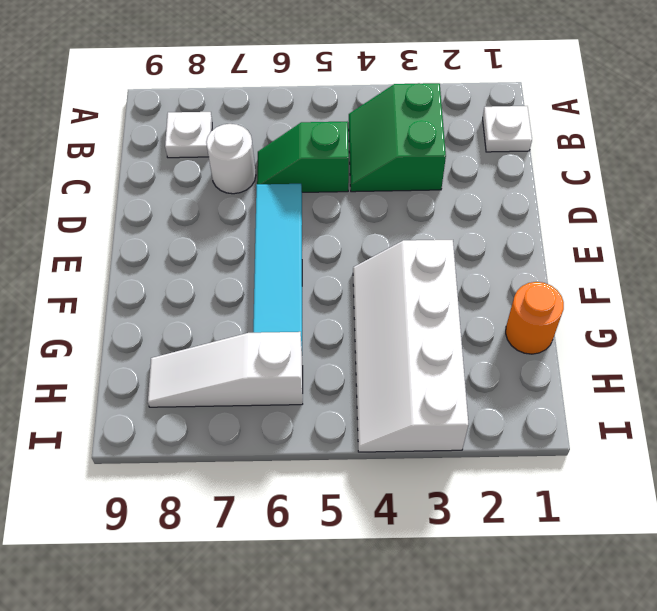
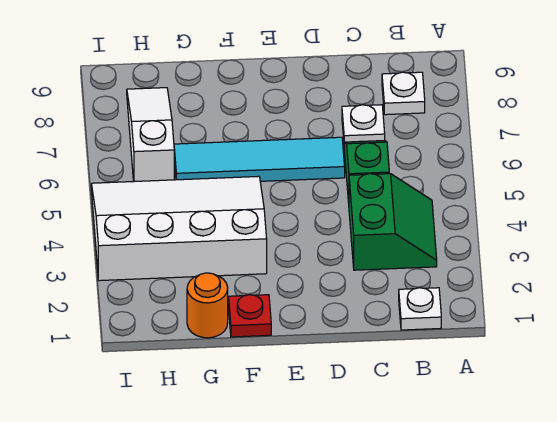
green slope B3:C4 level 1 top 3 -> green slope B3:C4 level 1 top C
white round brick C7 level 1 -> white plate C7 level 1
none -> red plate F1 level 1
white slope F3:I4 level 1 top 3 -> white slope F3:I5 level 1 top 3

